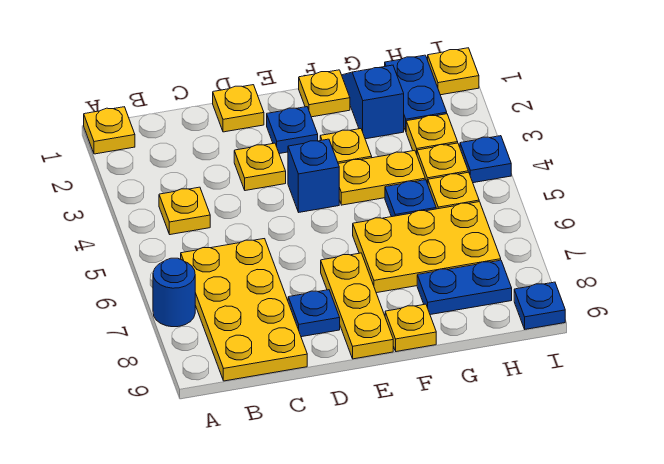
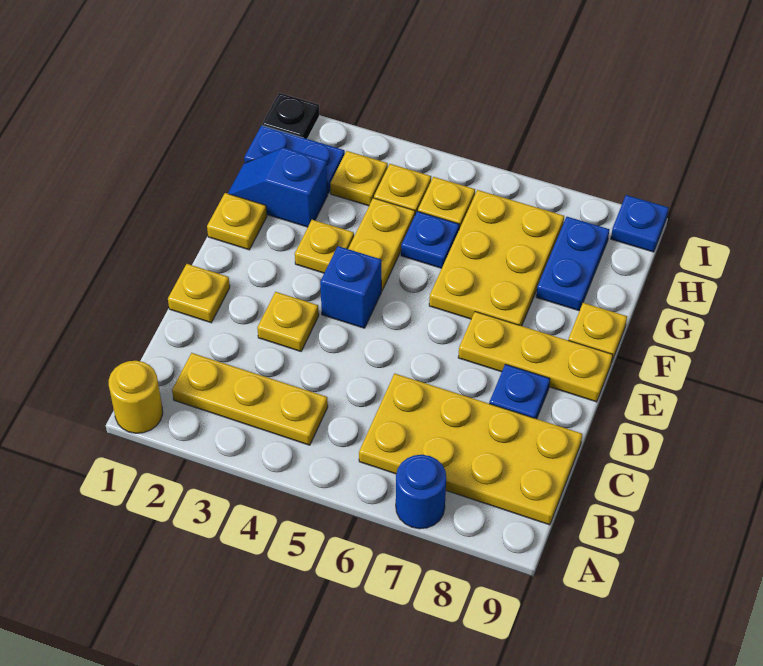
yellow plate A1 level 1 -> yellow round brick A1 level 1
yellow plate B4 level 1 -> yellow plate B2:B4 level 1
blue plate E2 level 1 -> none
yellow plate I1 level 1 -> black plate I1 level 1
blue plate I4 level 1 -> none

